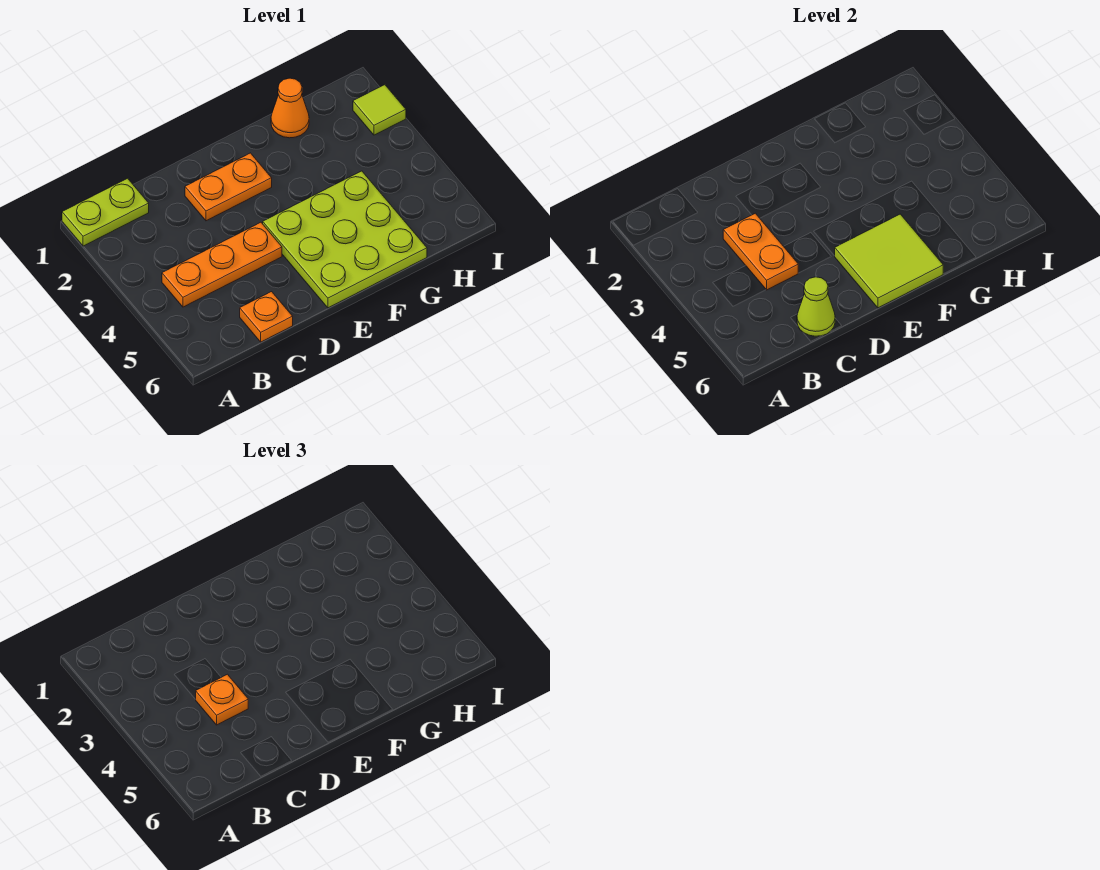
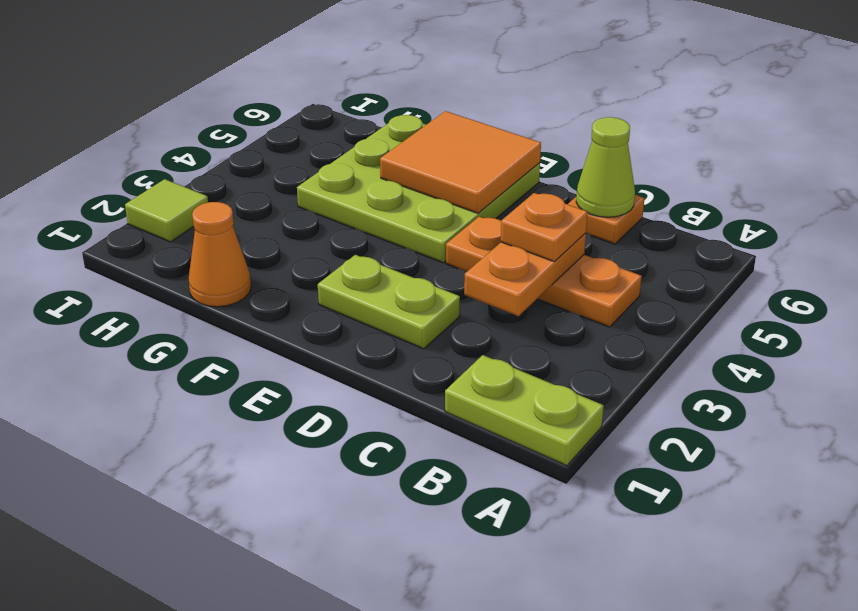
orange plate D2:E2 level 1 -> lime plate D2:E2 level 1
lime tile E5:F6 level 2 -> orange tile E5:F6 level 2

